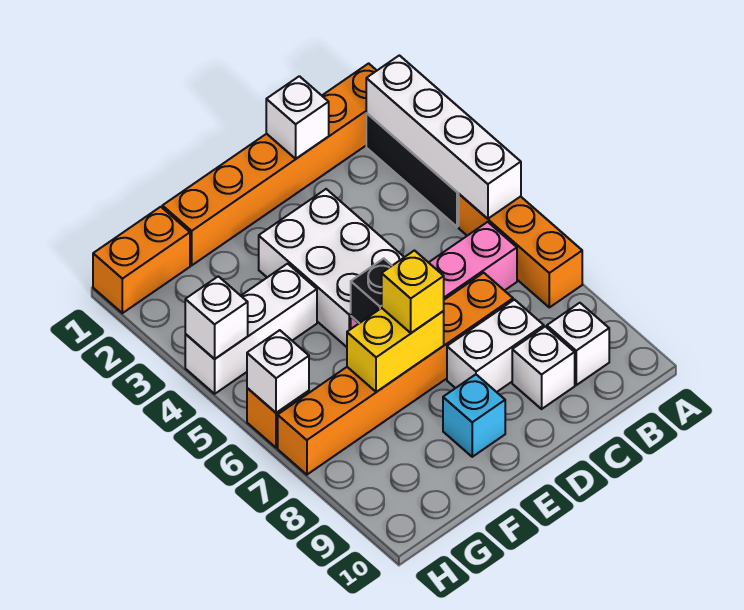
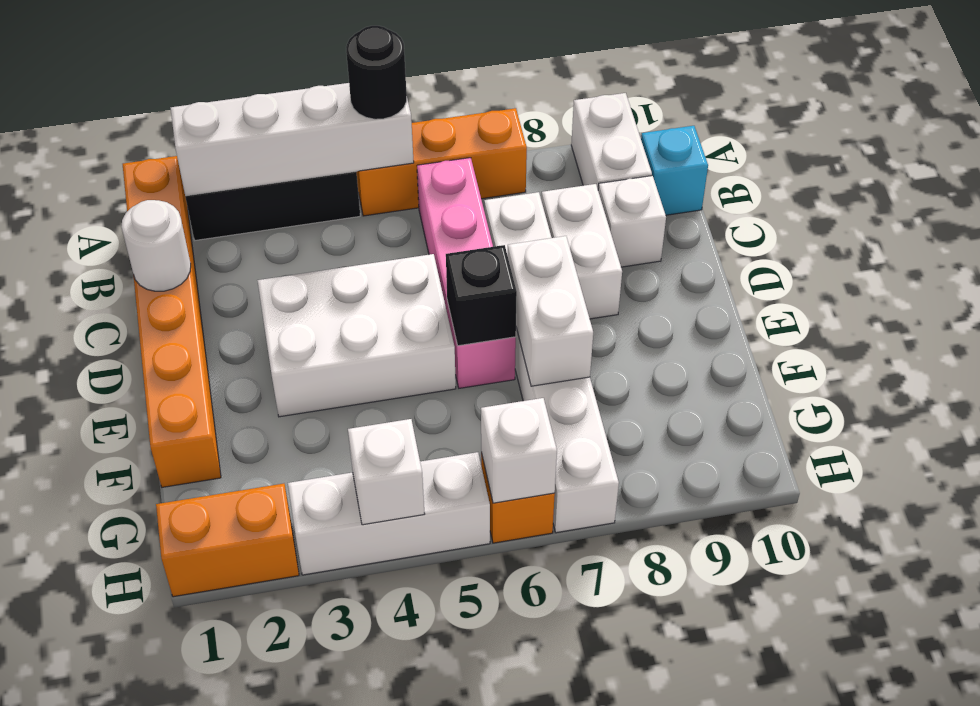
none -> black round brick A5 level 3
white brick B9 level 1 -> white brick A9:B9 level 1
white brick C1 level 2 -> white round brick C1 level 2
orange brick C7:H7 level 1 -> white brick C7:H7 level 1
yellow brick E7:F7 level 2 -> white brick E7:F7 level 2
yellow brick E7 level 3 -> none
cyan brick E9 level 1 -> cyan brick B10 level 1
white brick F4:H4 level 1 -> white brick H3:H5 level 1
orange brick G1:H1 level 1 -> orange brick H1:H2 level 1

